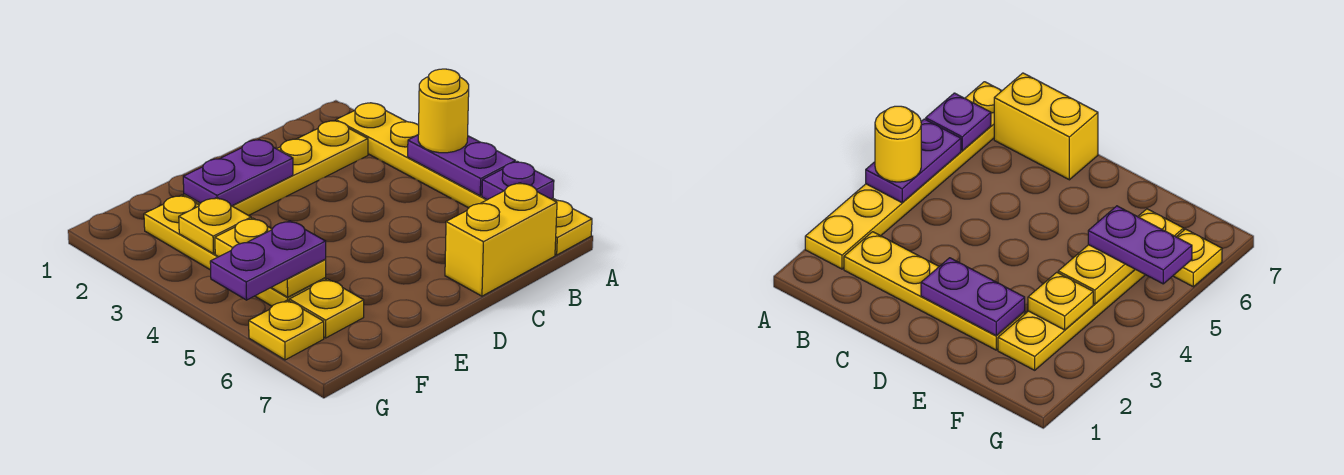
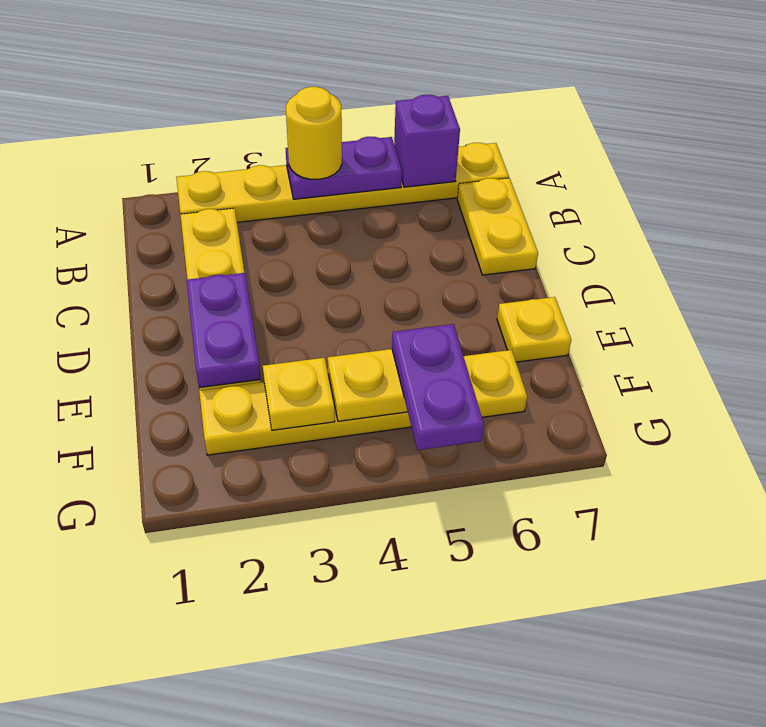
purple plate A6 level 2 -> purple brick A6 level 2
yellow brick B7:C7 level 1 -> yellow plate B7:C7 level 1
yellow plate G6 level 1 -> yellow plate E7 level 1

